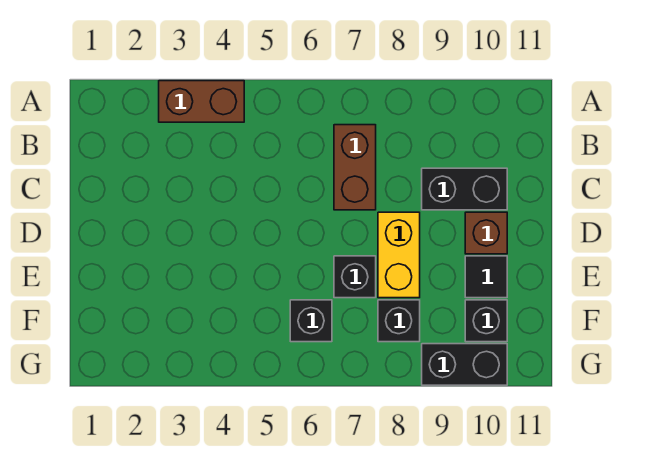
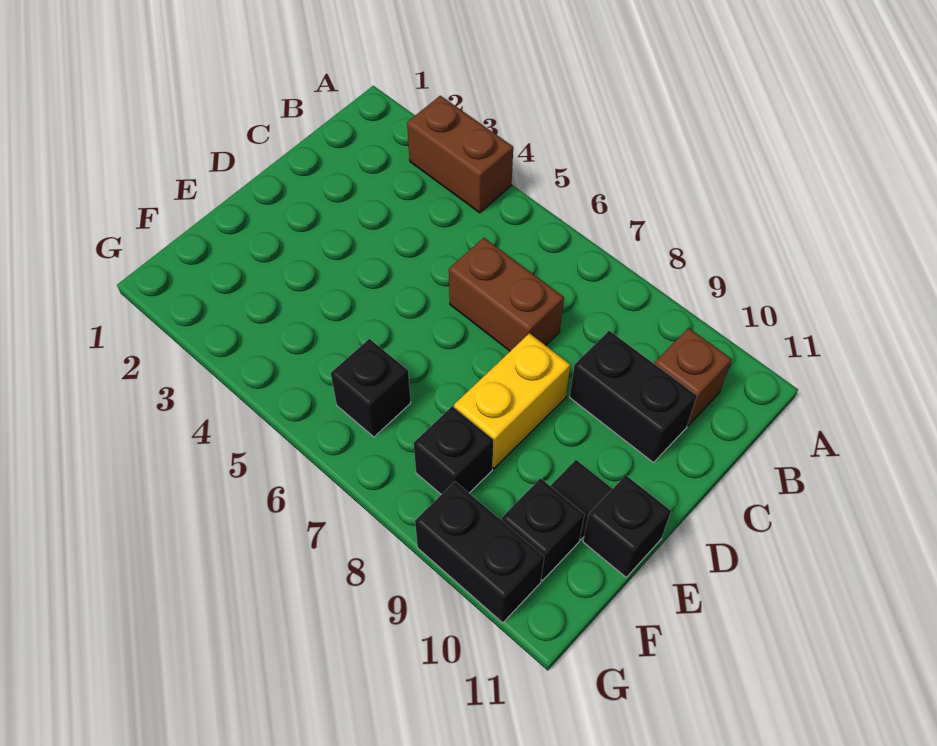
brown brick B7:C7 level 1 -> brown brick C6:C7 level 1
brown brick D10 level 1 -> brown brick B10 level 1
black brick E7 level 1 -> black brick E11 level 1

